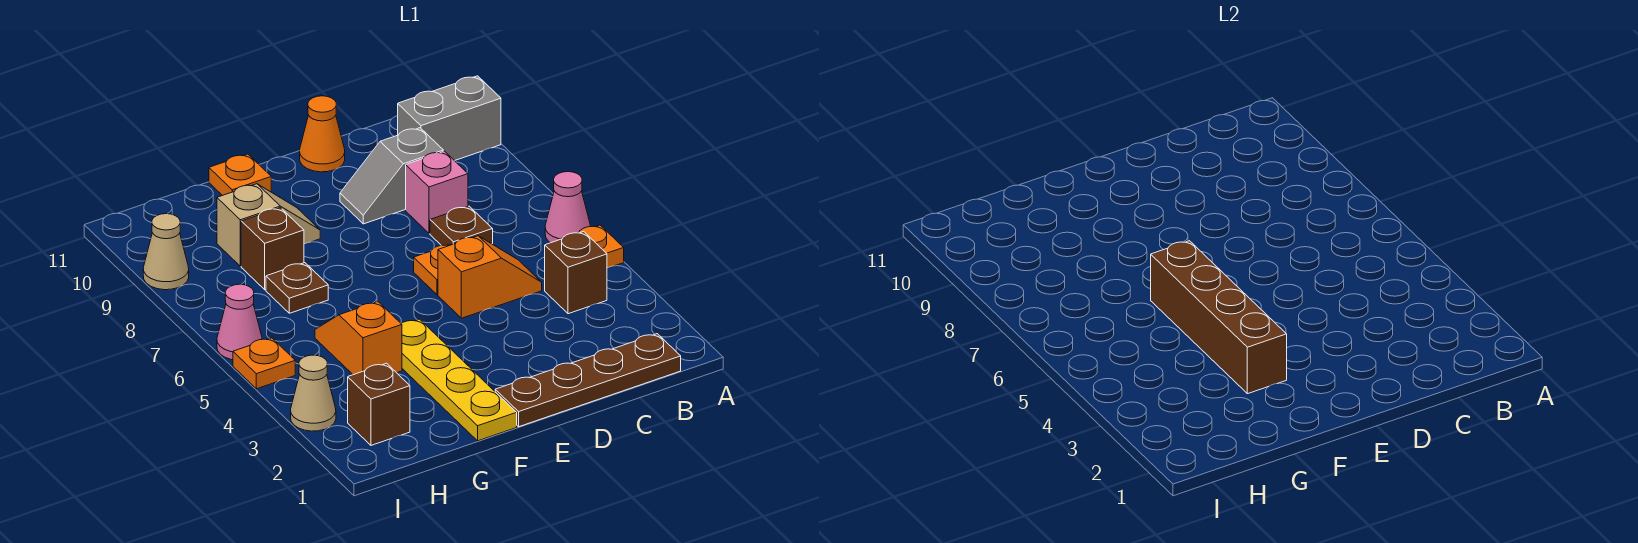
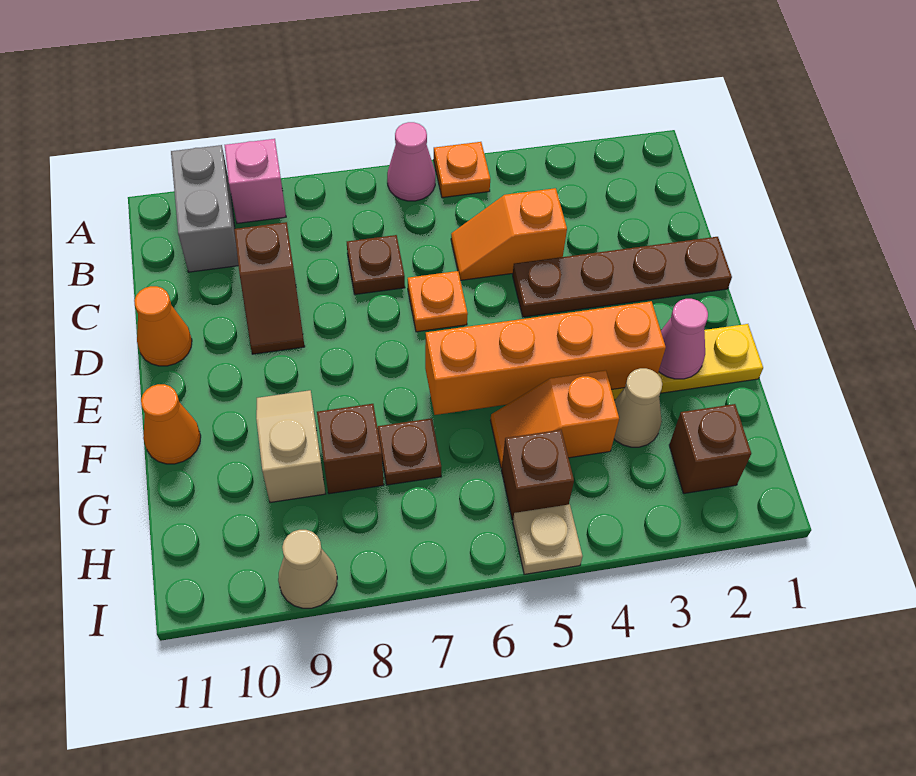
brown plate B1:E1 level 1 -> brown plate D1:D4 level 1
brown brick B4 level 1 -> brown brick H5 level 1
orange slope C5:D5 level 1 top D -> orange slope C4:C5 level 1 top 4
pink brick C8 level 1 -> pink brick A9 level 1
grey slope C9:D9 level 1 top C -> brown slope C9:D9 level 1 top C
brown brick F3:F6 level 2 -> orange brick F3:F6 level 2
orange plate F11 level 1 -> orange cone F11 level 1
tan cone I3 level 1 -> tan cone G3 level 1
orange plate I5 level 1 -> tan plate I5 level 1
pink cone I6 level 1 -> pink cone F2 level 2

